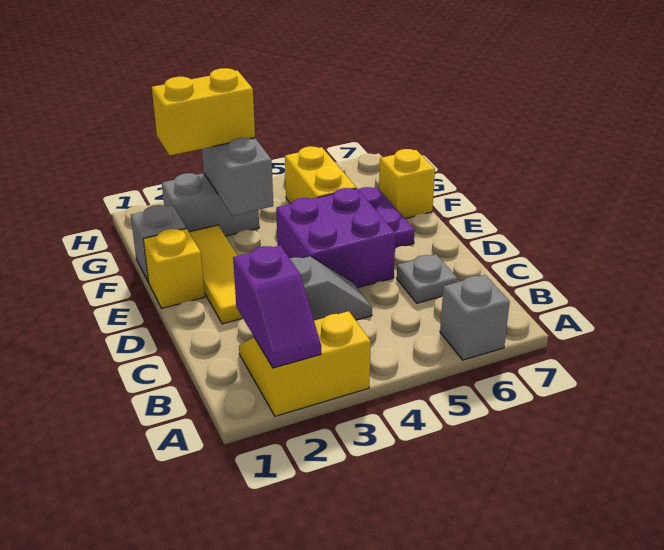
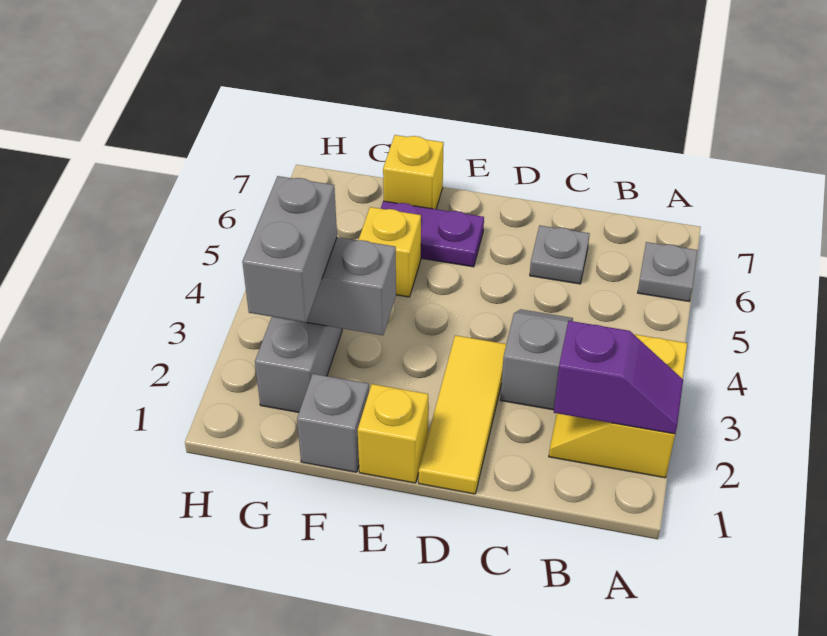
grey brick A6 level 1 -> grey plate A6 level 1
yellow tile D2:F2 level 1 -> yellow tile D1:D3 level 1
purple brick D4:E5 level 1 -> none
yellow brick F5:G5 level 1 -> yellow brick F5 level 1
yellow brick G2:G3 level 3 -> grey brick G2:G3 level 3

